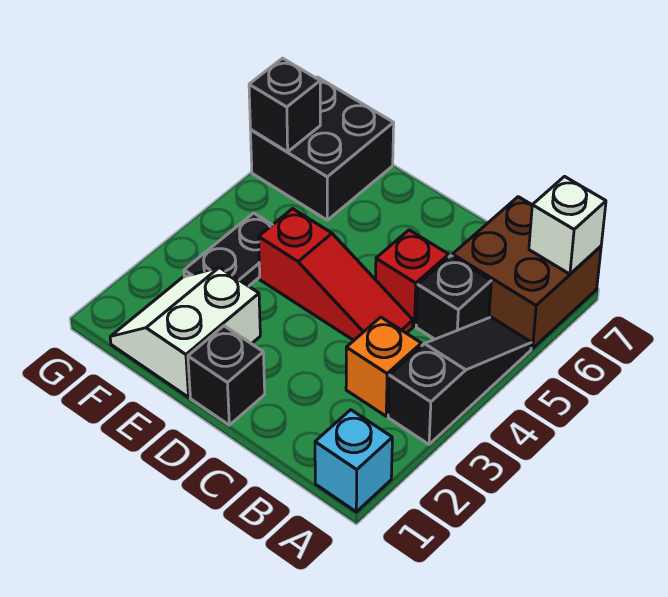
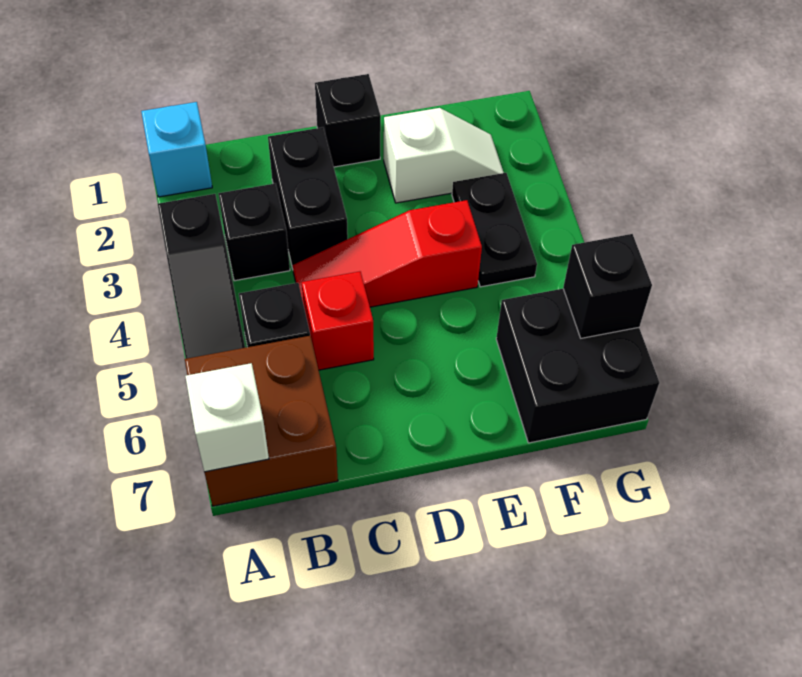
orange brick B3 level 1 -> black brick B3 level 1
none -> black brick C2:C3 level 1
white slope E1:F2 level 1 top E -> white slope E2:F2 level 1 top E

